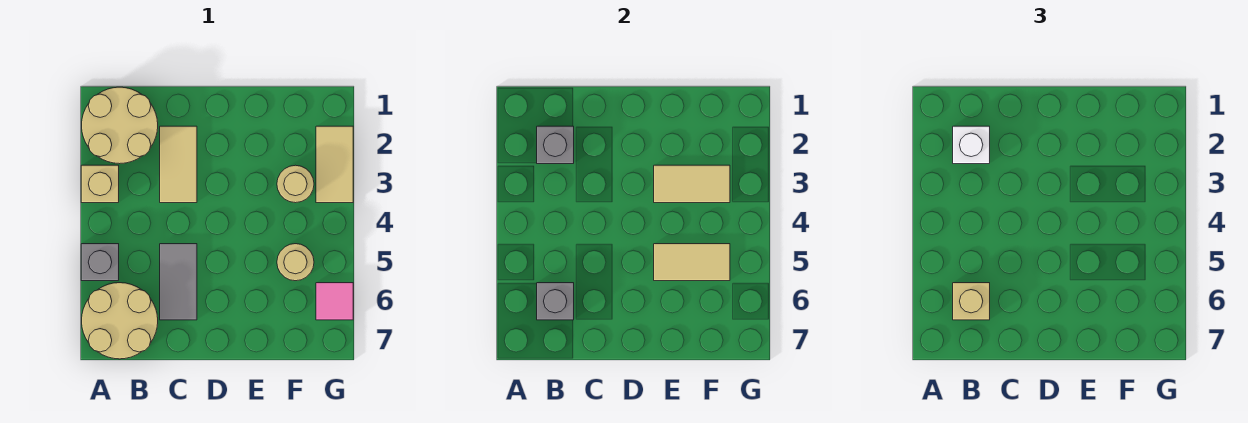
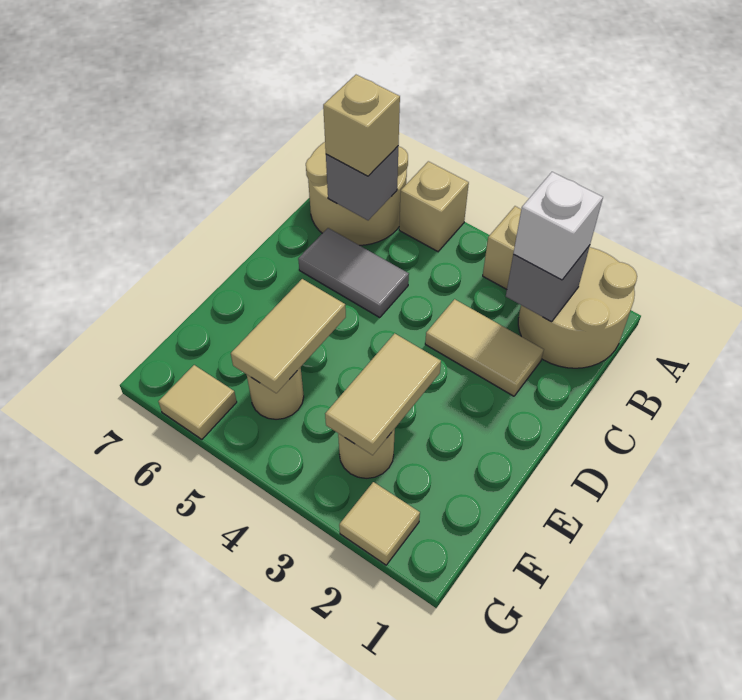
grey brick A5 level 1 -> tan brick A5 level 1
tan tile G2:G3 level 1 -> tan tile G2 level 1
pink tile G6 level 1 -> tan tile G6 level 1

